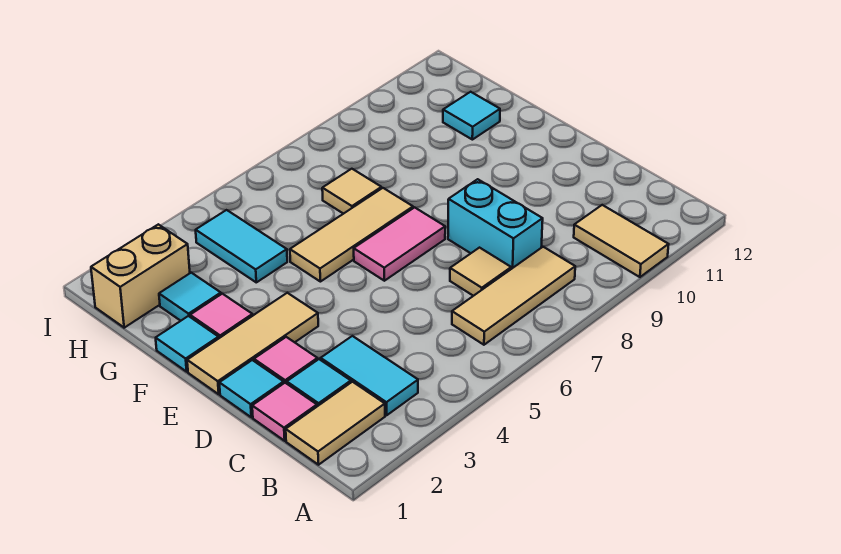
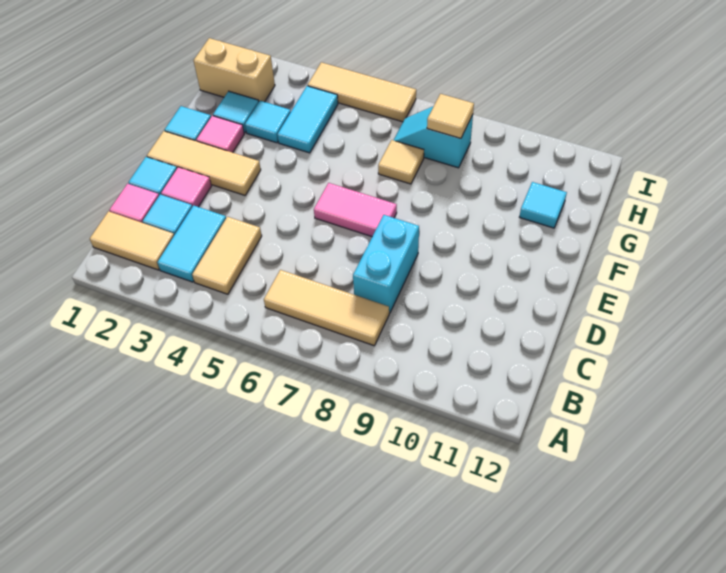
tan tile A10:B10 level 1 -> tan tile B4:C4 level 1
tan tile C7 level 1 -> tan tile H8 level 2
tan tile F5:F7 level 1 -> tan tile I4:I6 level 1
none -> cyan tile G3 level 1
none -> cyan slope H7:H8 level 1 top 8

